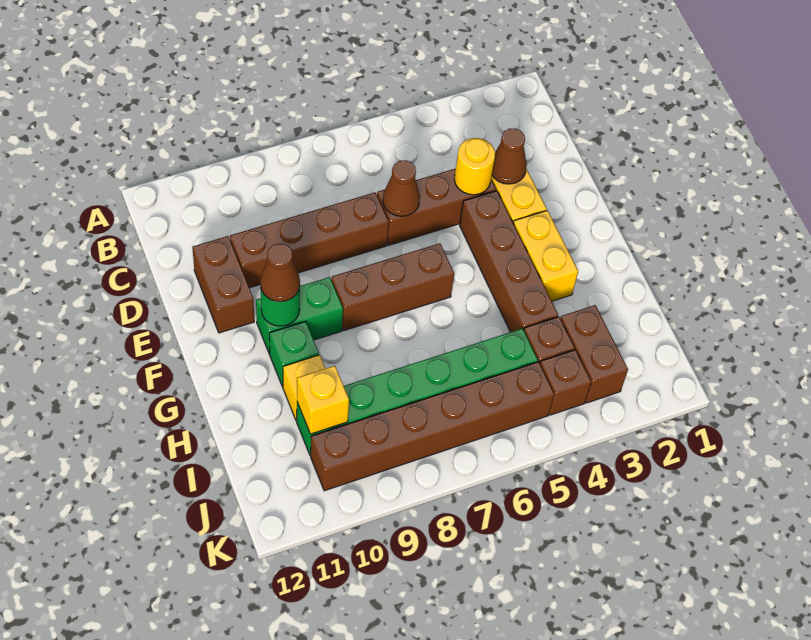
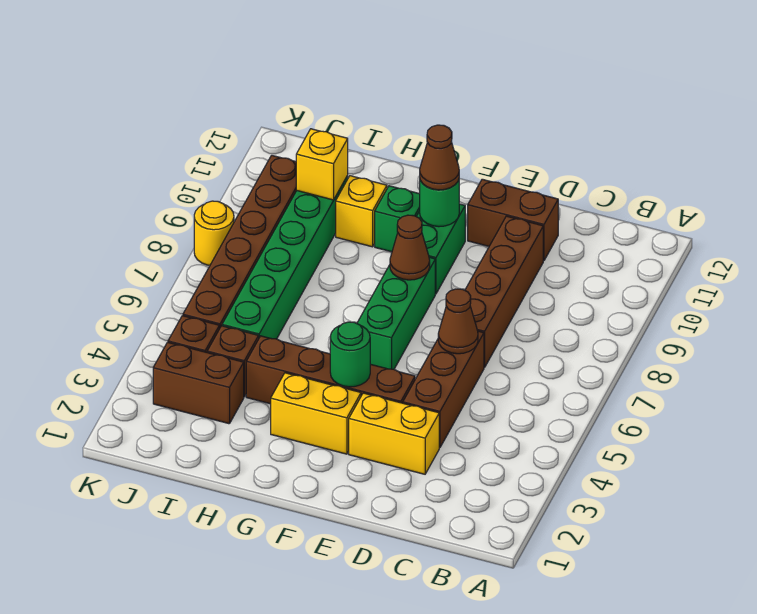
brown cone D3 level 2 -> brown cone F8 level 2
yellow round brick D4 level 2 -> yellow round brick K8 level 1
none -> green round brick F4 level 2
brown brick F6:F8 level 1 -> green brick F6:F8 level 1

